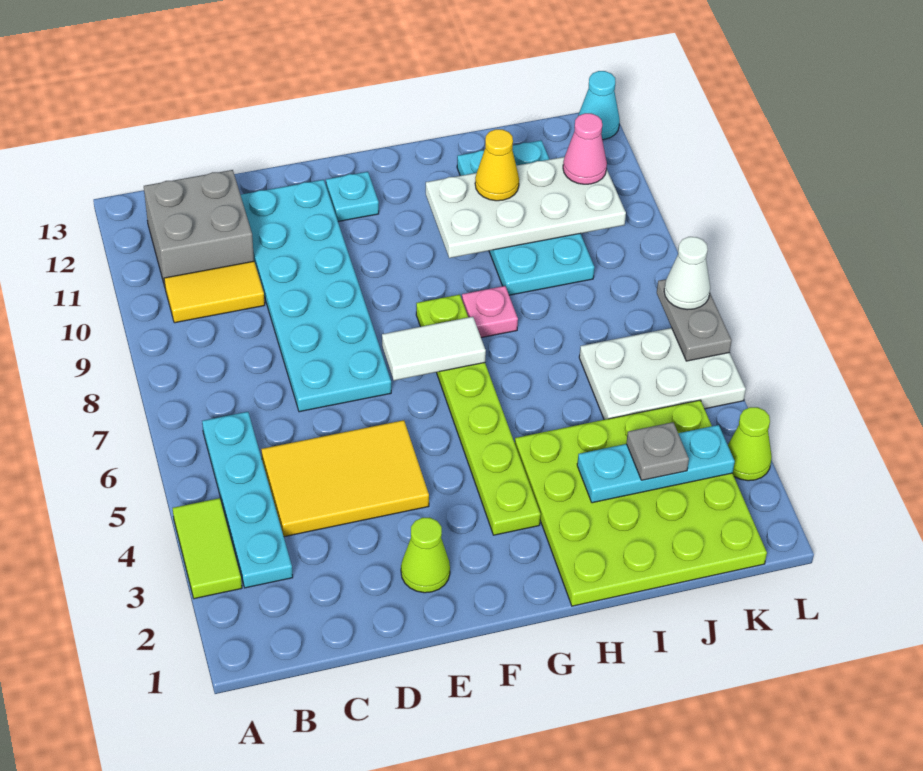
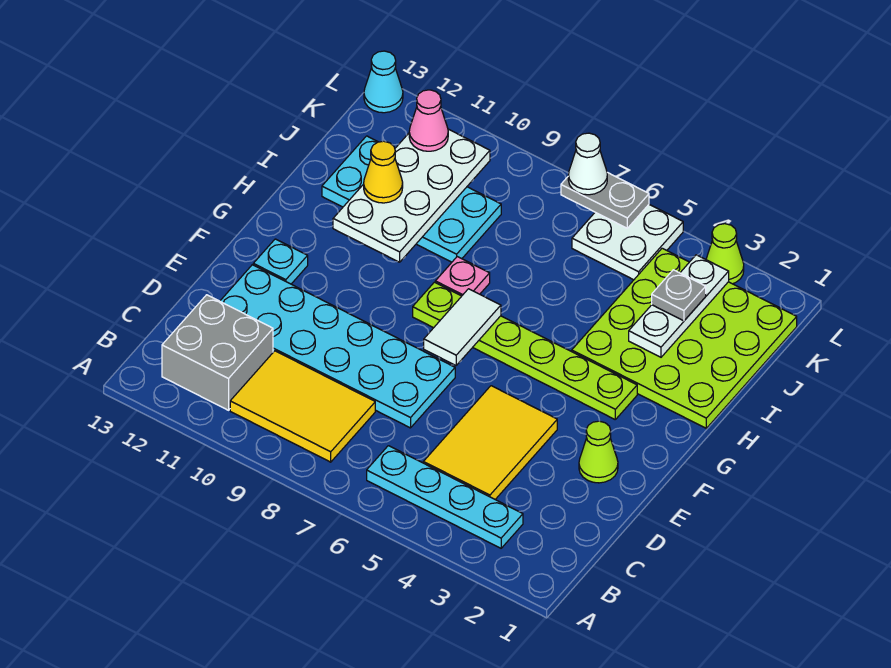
lime tile A3:A4 level 1 -> none
yellow tile B10:C10 level 1 -> yellow tile B8:C10 level 1
cyan plate I3:K3 level 2 -> white plate I3:K3 level 2
white plate J5:L6 level 1 -> white plate K5:L6 level 1

